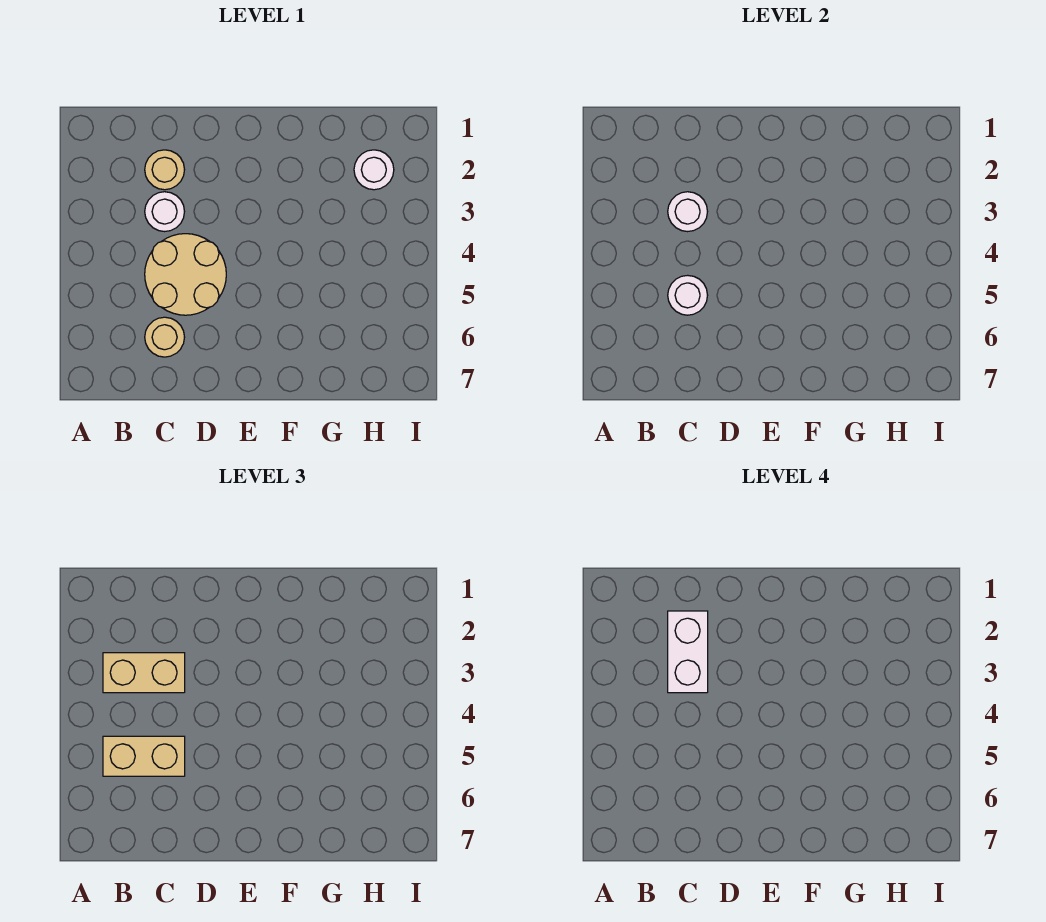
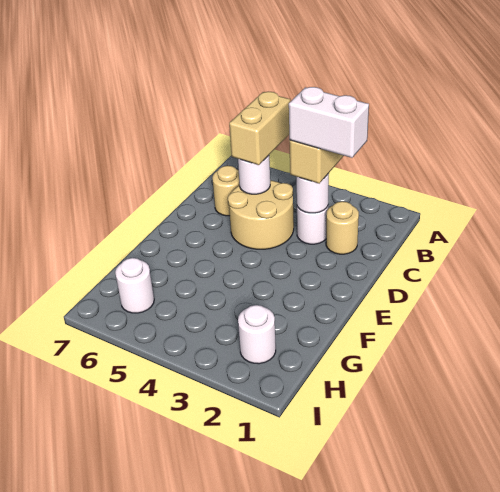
none -> white round brick H6 level 1

